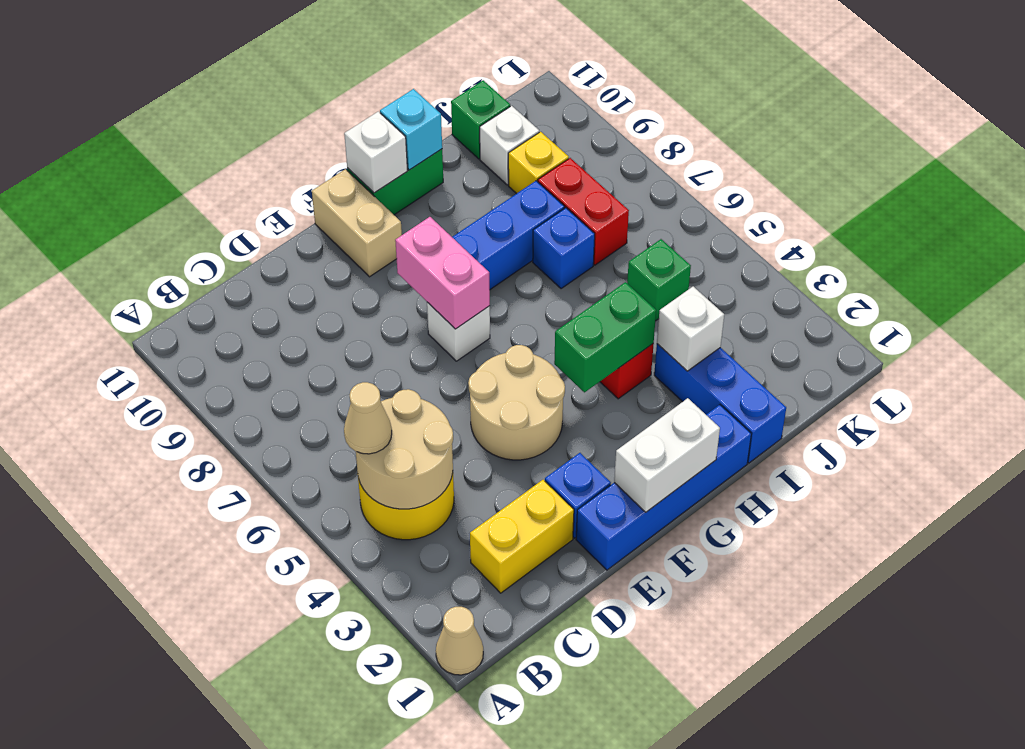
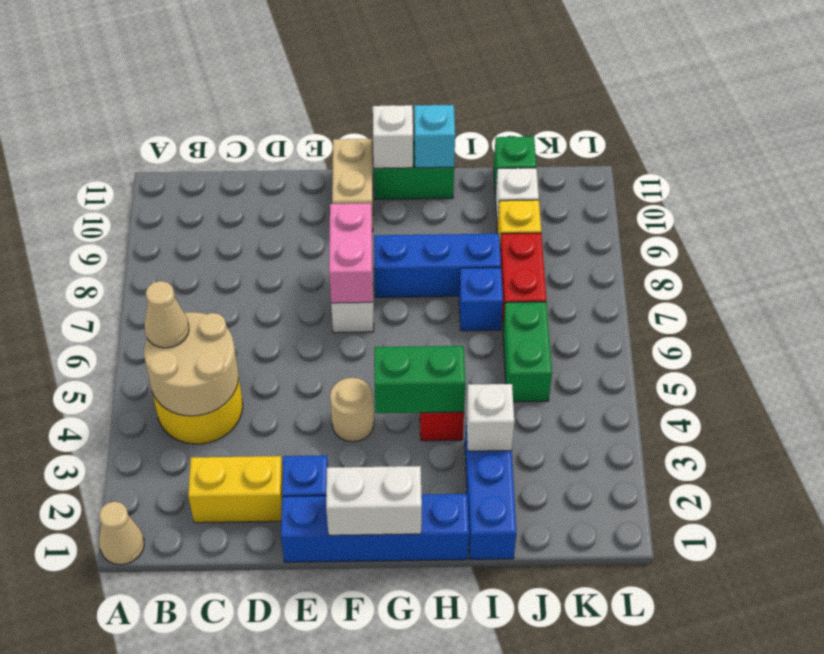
tan round brick E4:F5 level 1 -> tan round brick F4 level 1
green brick J5 level 1 -> green brick J5:J6 level 1

